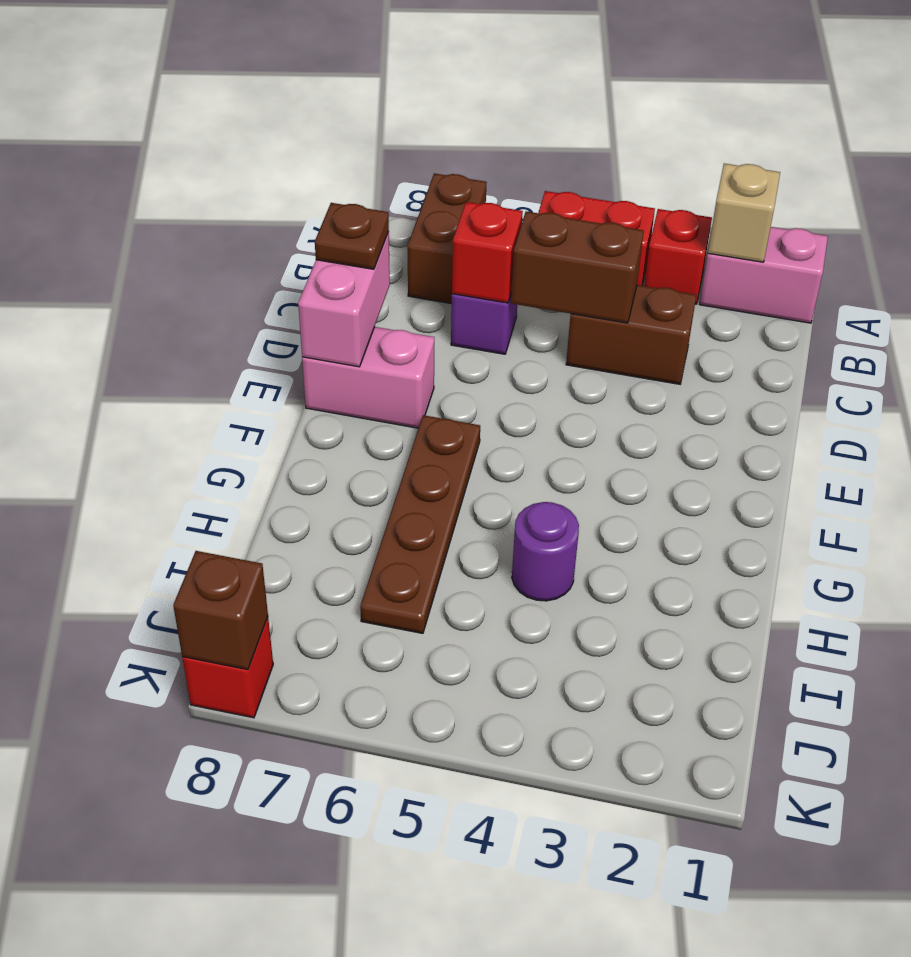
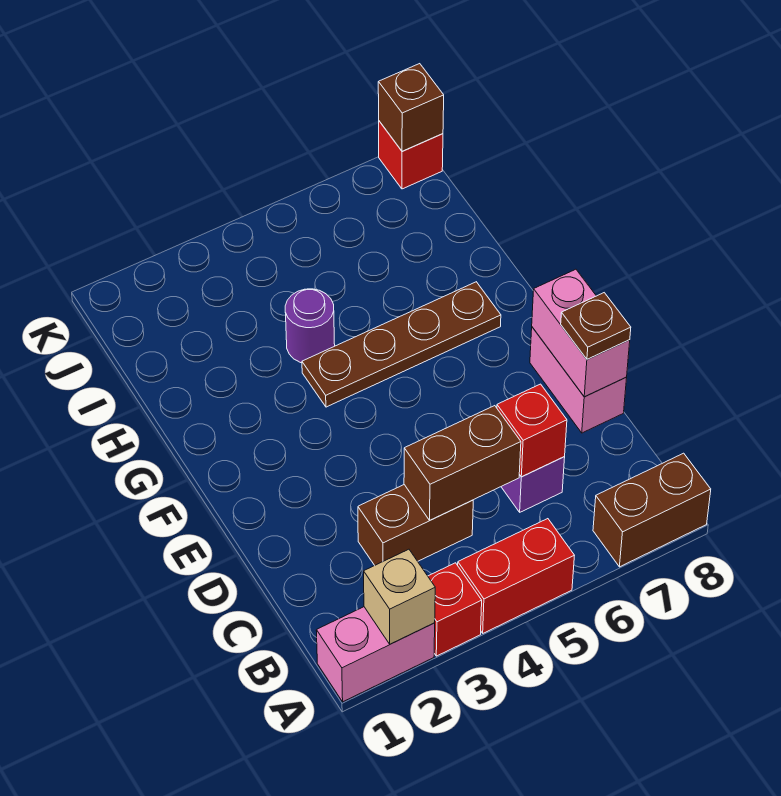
brown brick A7:B7 level 1 -> brown brick A7:A8 level 1
pink brick E7:E8 level 1 -> pink brick D8:E8 level 1
brown plate F6:I6 level 1 -> brown plate G4:G7 level 1

